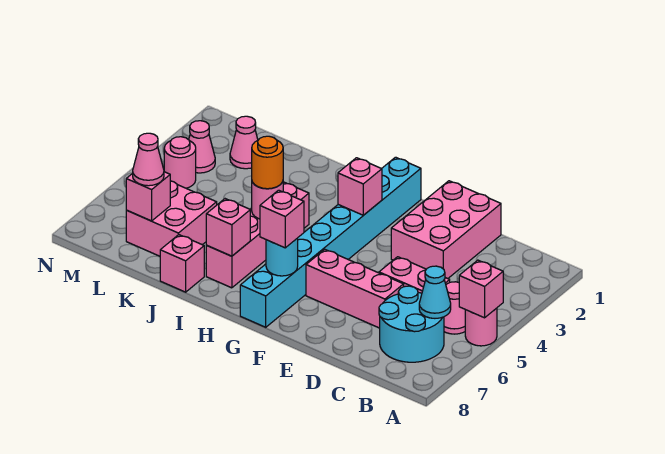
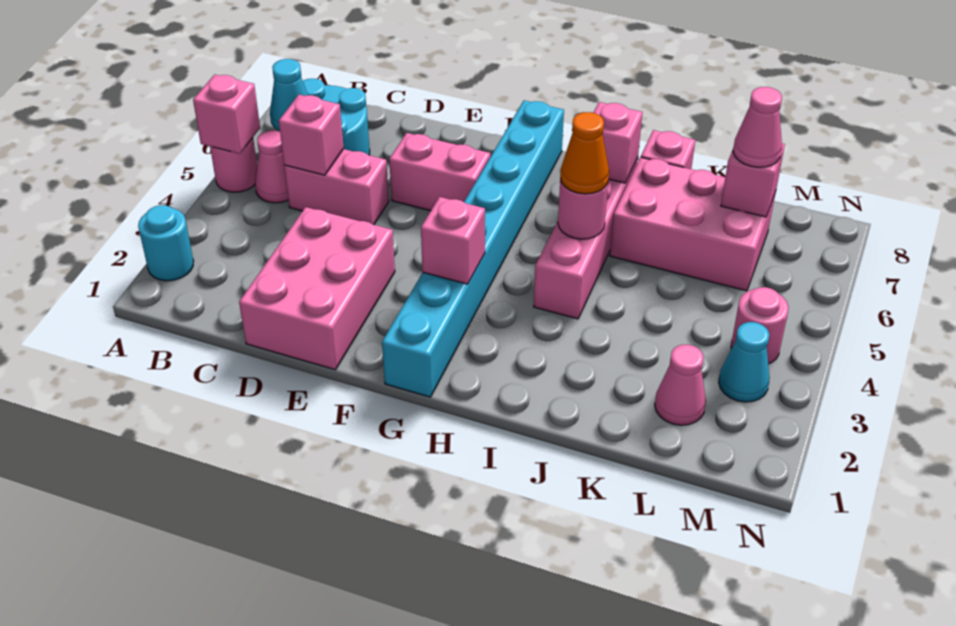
pink brick D6:F6 level 1 -> pink brick E6:F6 level 1
cyan round brick G7 level 2 -> cyan round brick A2 level 1
pink brick G7 level 3 -> pink brick C5 level 2
orange round brick I5 level 3 -> orange cone I5 level 3
pink brick K6:L7 level 1 -> pink brick J6:L7 level 1
pink cone M3 level 1 -> cyan cone M3 level 1

